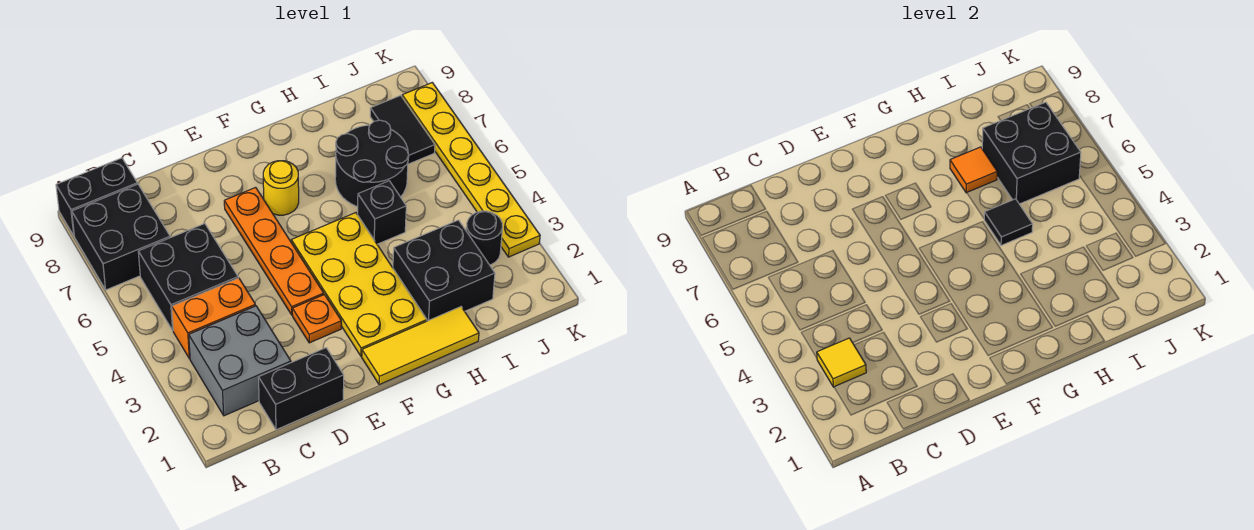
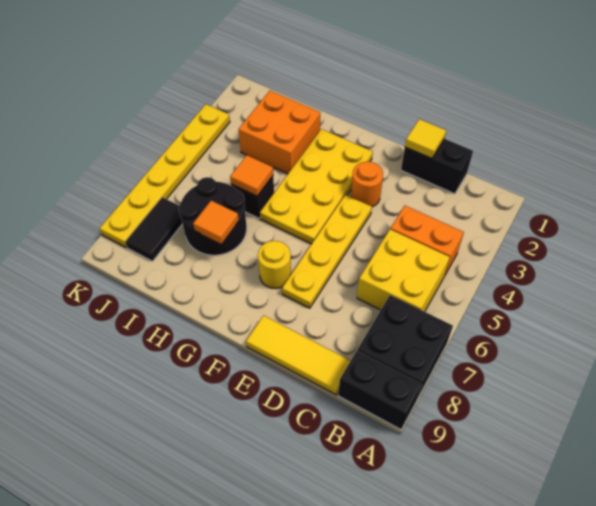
grey brick B2:C3 level 1 -> none
yellow tile B3 level 2 -> yellow tile D1 level 2
black brick B5:C6 level 1 -> yellow brick B5:C6 level 1
orange plate E3 level 1 -> orange round brick E3 level 1
orange plate E4:E7 level 1 -> yellow plate E4:E7 level 1
yellow tile F1:H1 level 1 -> yellow tile C9:E9 level 1
black brick H2:I3 level 1 -> orange brick H2:I3 level 1
black tile H5 level 2 -> orange tile H5 level 2
black brick I6:J7 level 2 -> none
black round brick J3 level 1 -> none

